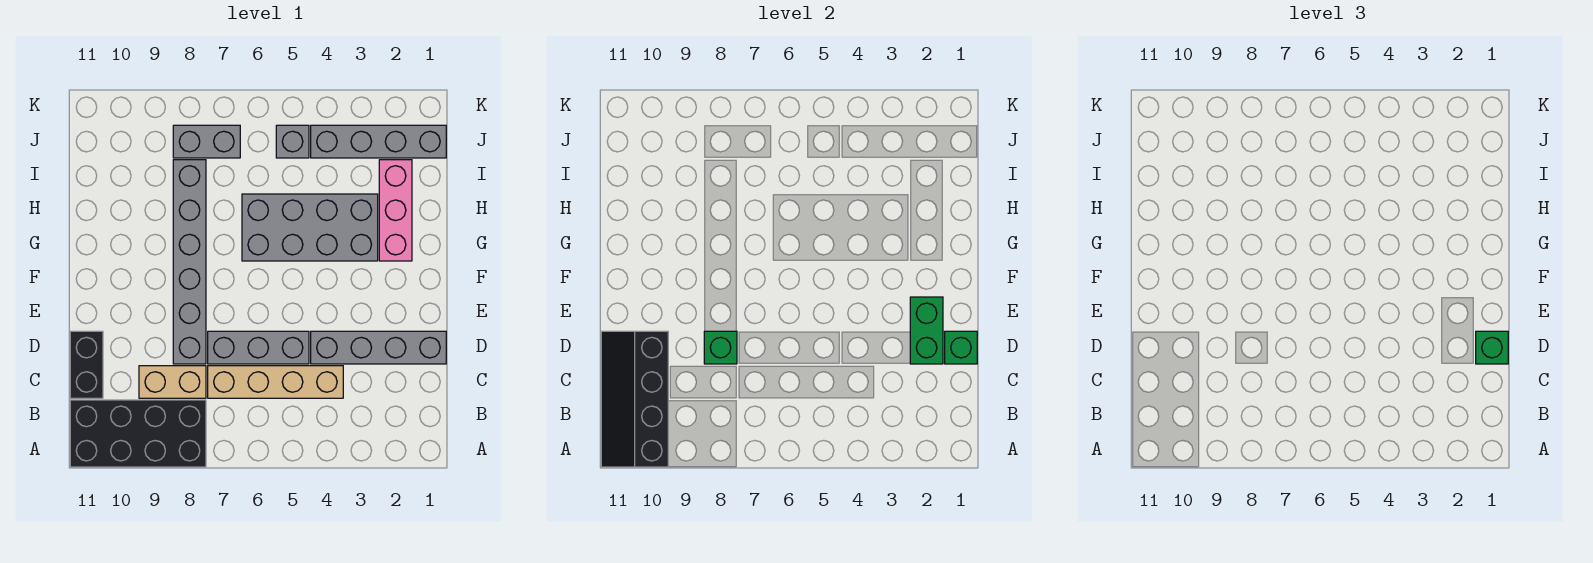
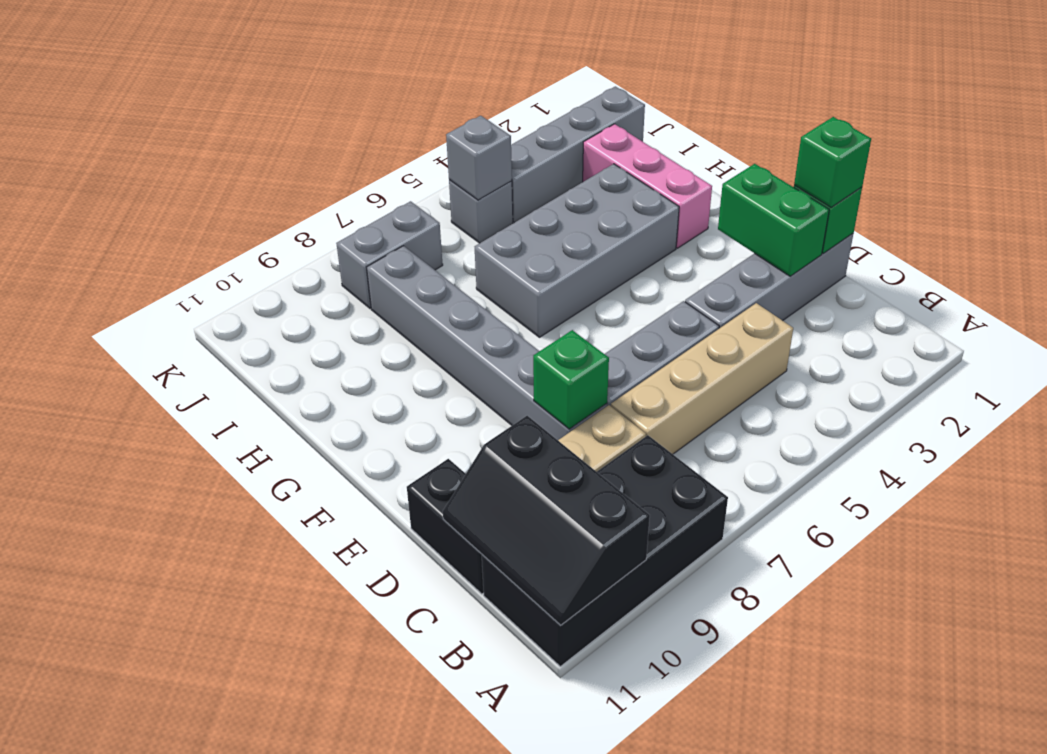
black slope A10:D11 level 2 top 10 -> black slope A10:C11 level 2 top 10
none -> grey brick J5 level 2

